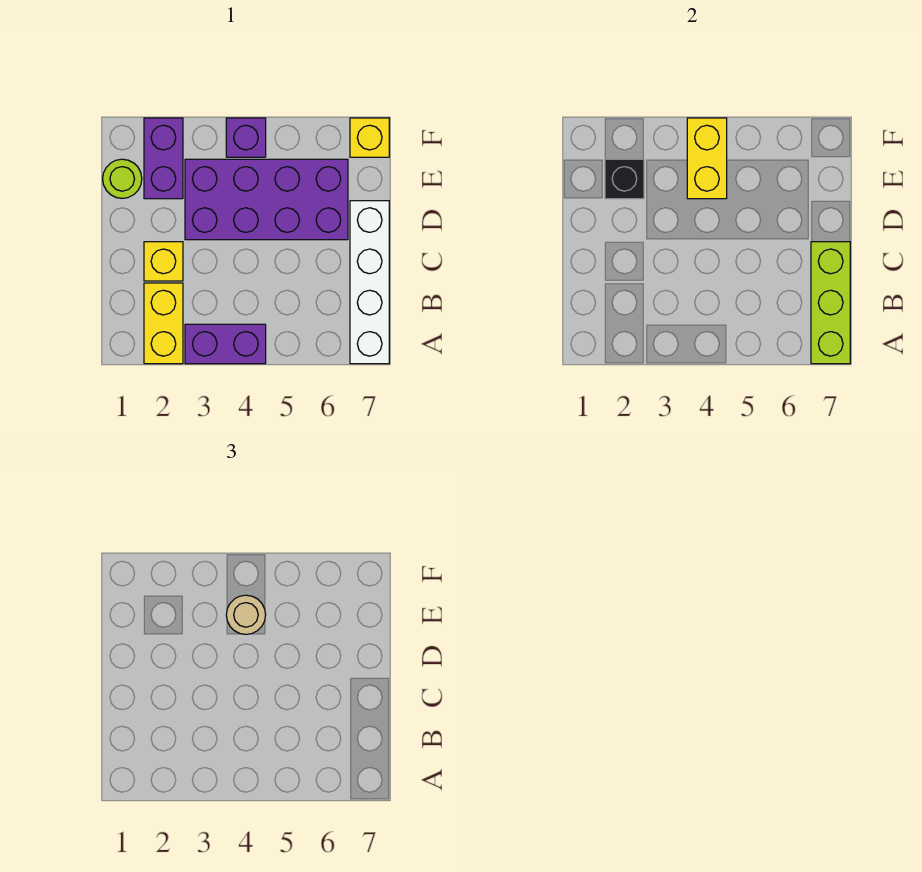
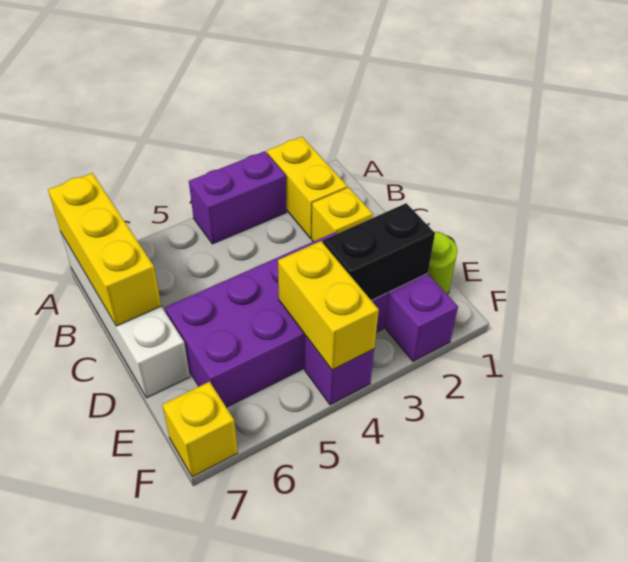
lime brick A7:C7 level 2 -> yellow brick A7:C7 level 2
black brick E2 level 2 -> black brick E2:E3 level 2
tan round brick E4 level 3 -> none

